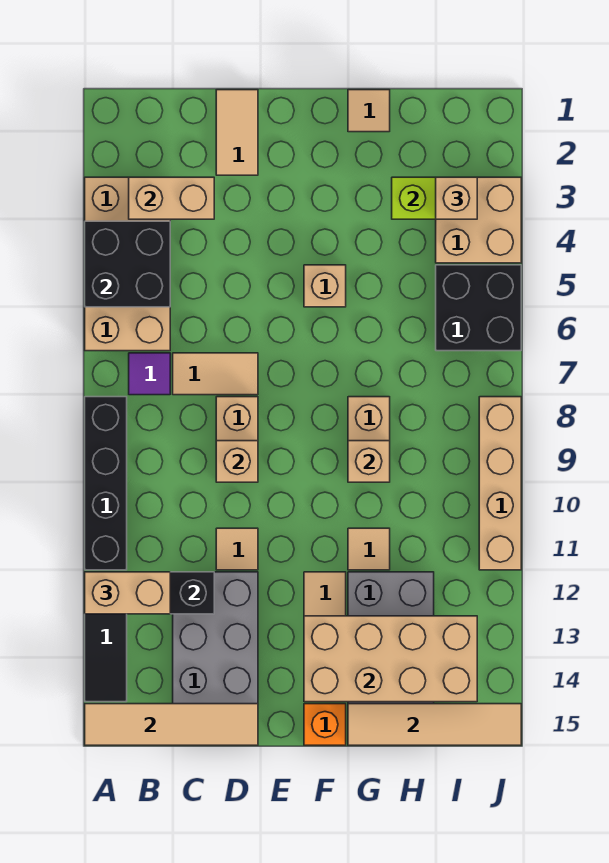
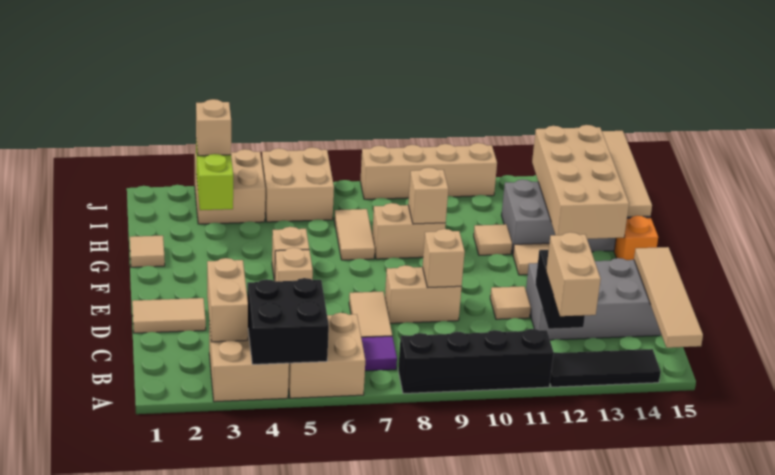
none -> tan brick E5 level 1
none -> tan tile G7:H7 level 1
black brick I5:J6 level 1 -> tan brick I5:J6 level 1

